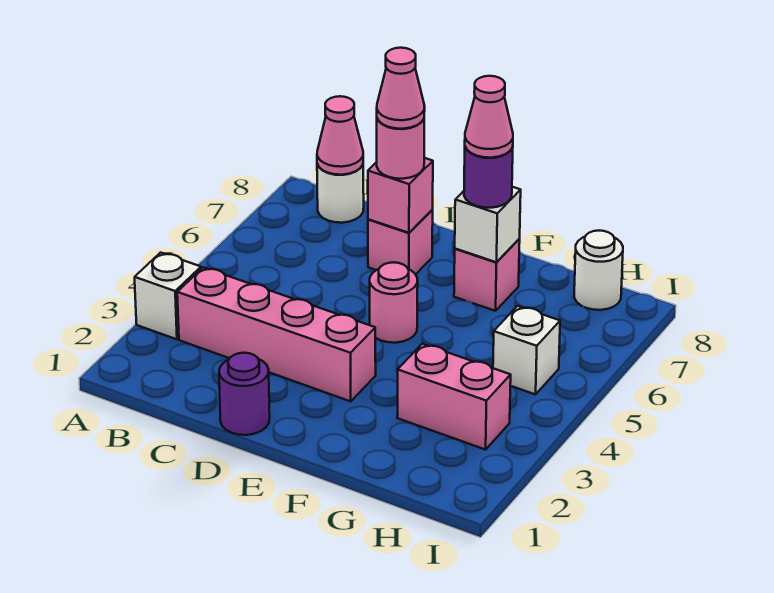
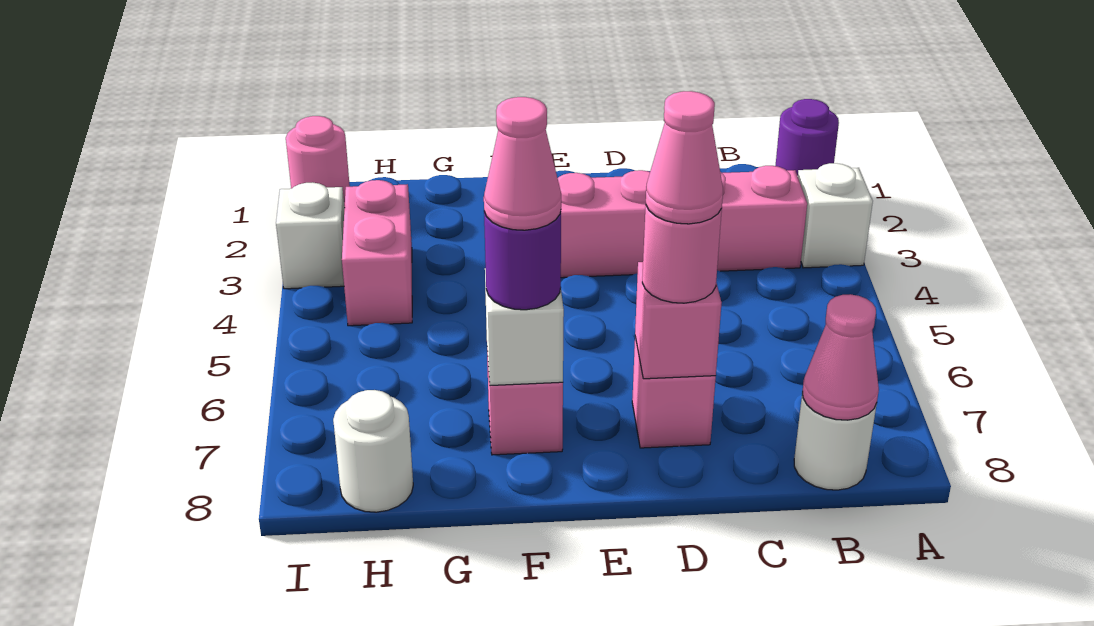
purple round brick D1 level 1 -> purple round brick A1 level 1
pink round brick E5 level 1 -> pink round brick I1 level 1
pink brick G3:H3 level 1 -> pink brick H3:H4 level 1
white brick H5 level 1 -> white brick I3 level 1

